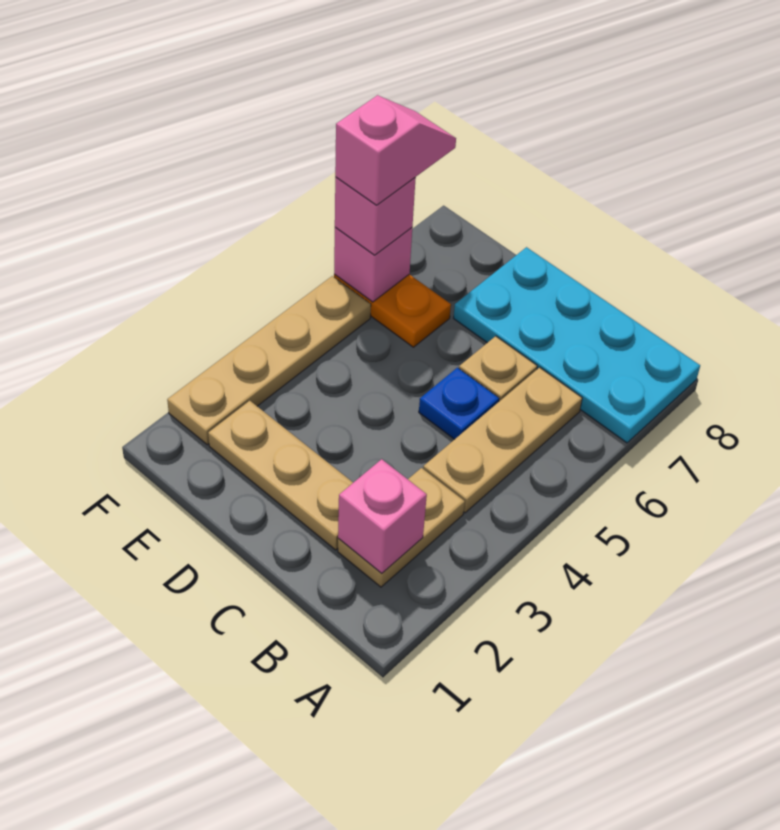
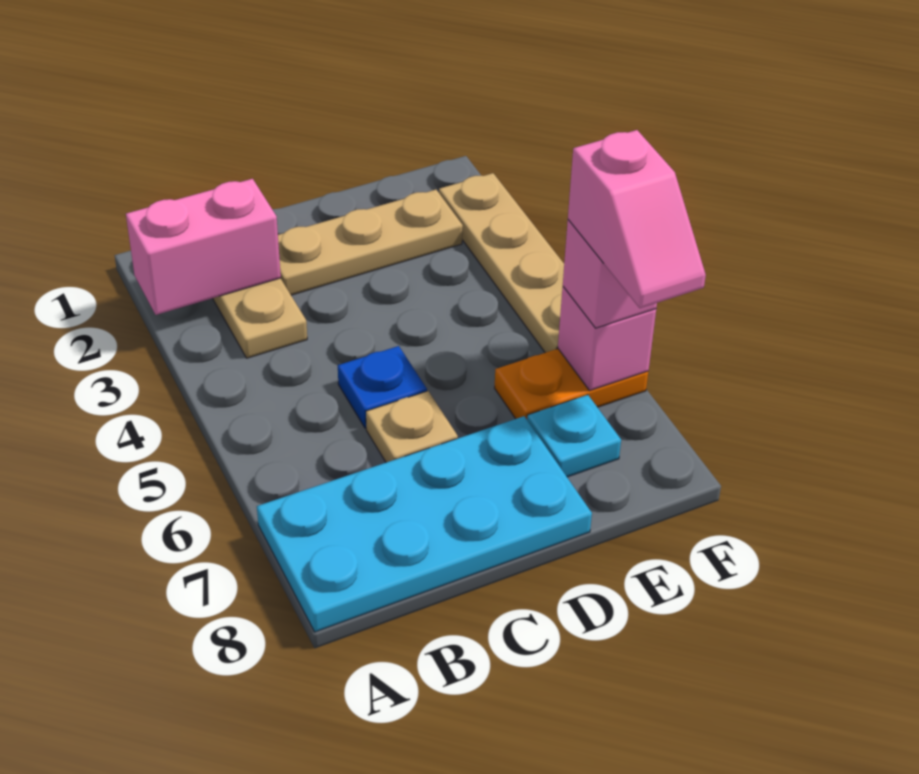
pink brick B2 level 2 -> pink brick A2:B2 level 2
tan plate B4:B6 level 1 -> none
none -> cyan plate E7 level 1

